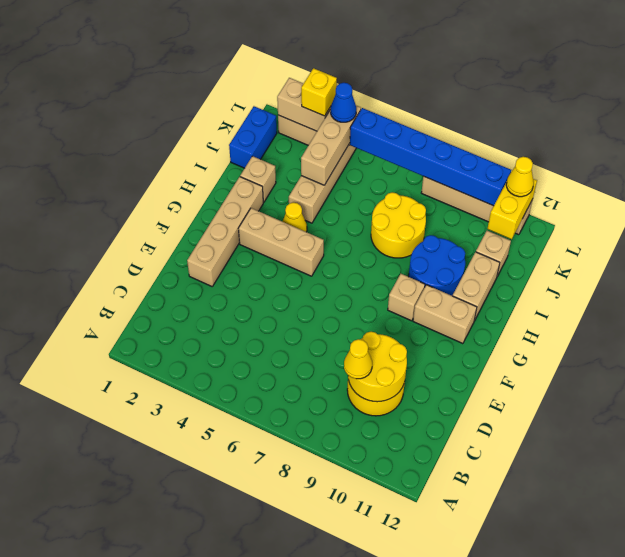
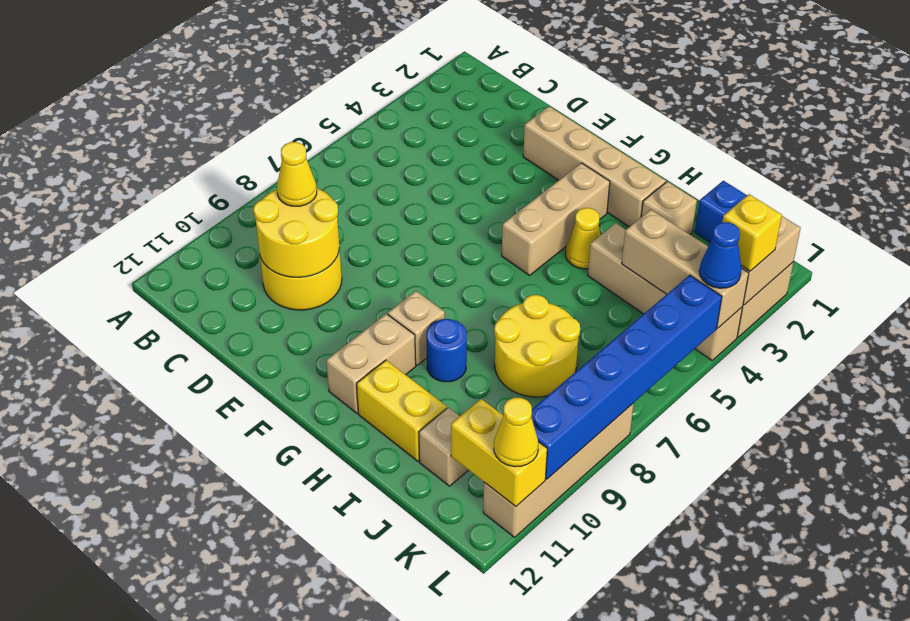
blue round brick H9:I10 level 1 -> blue round brick H9 level 1
tan brick H11:I11 level 1 -> yellow brick H11:I11 level 1

